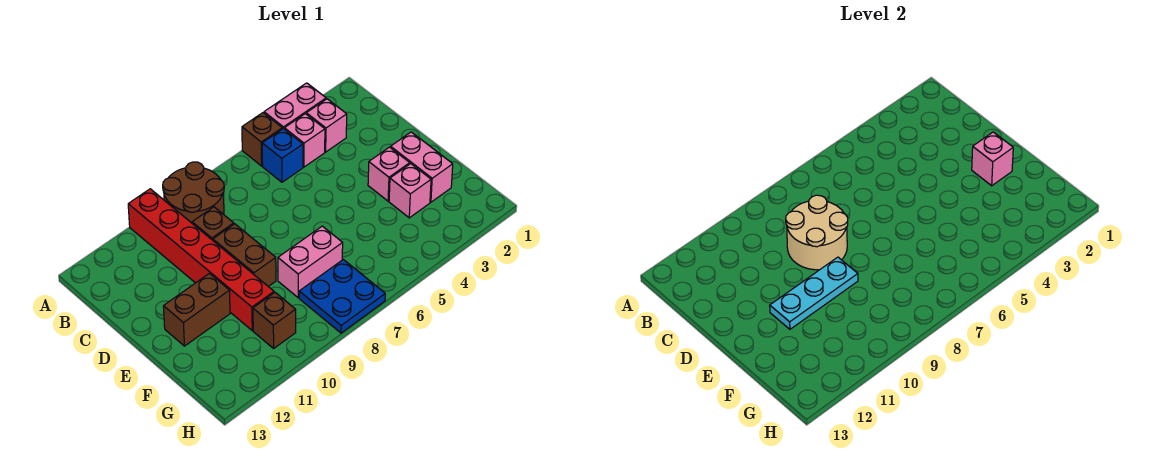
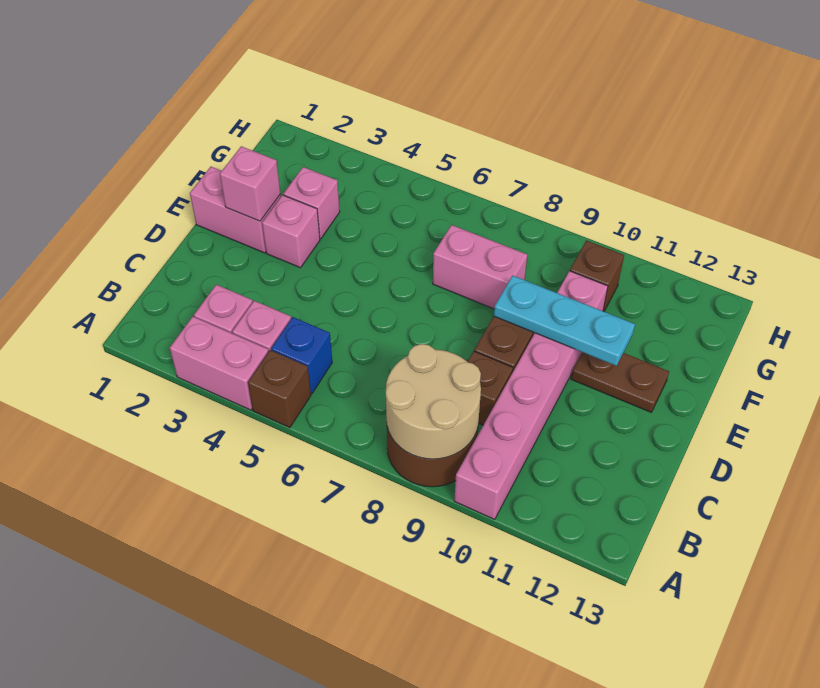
red brick A10:F10 level 1 -> pink brick A10:F10 level 1
tan round brick C8:D9 level 2 -> tan round brick A8:B9 level 2
pink brick E2:F2 level 1 -> pink brick E1:E2 level 1
brown brick E11:E12 level 1 -> brown plate E11:E12 level 1
blue plate G7:H8 level 1 -> none

